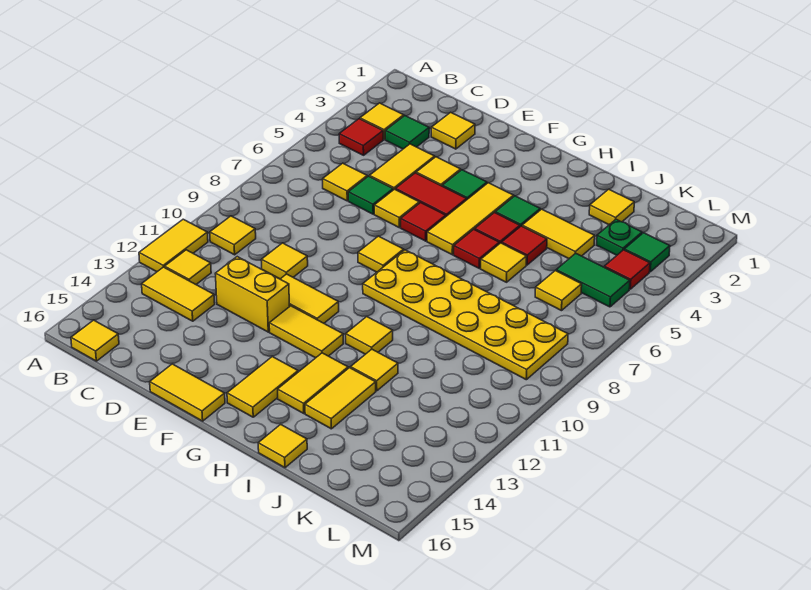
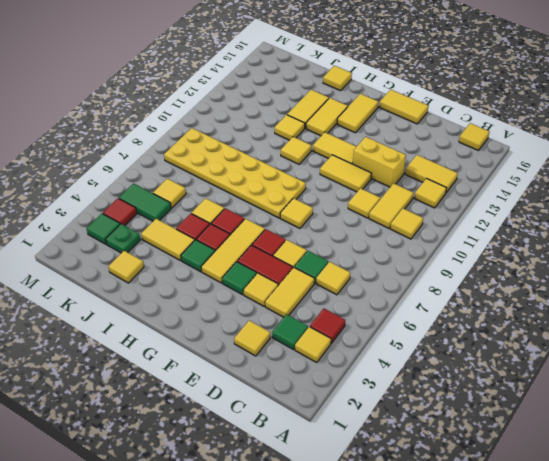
yellow tile A11:A12 level 1 -> yellow tile C10:C11 level 1

